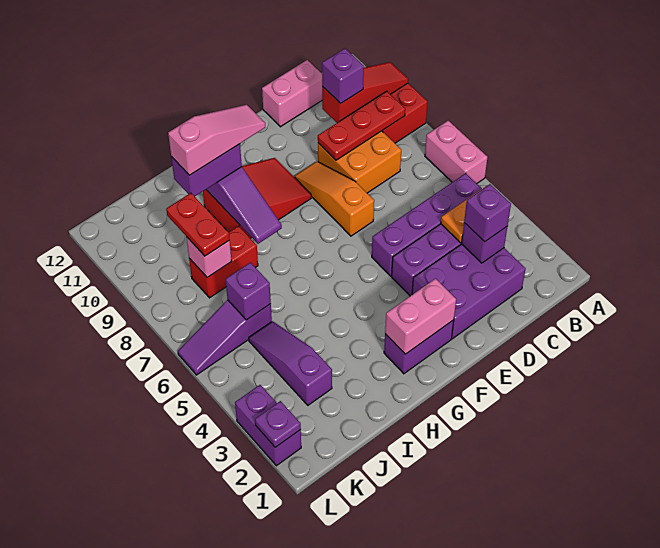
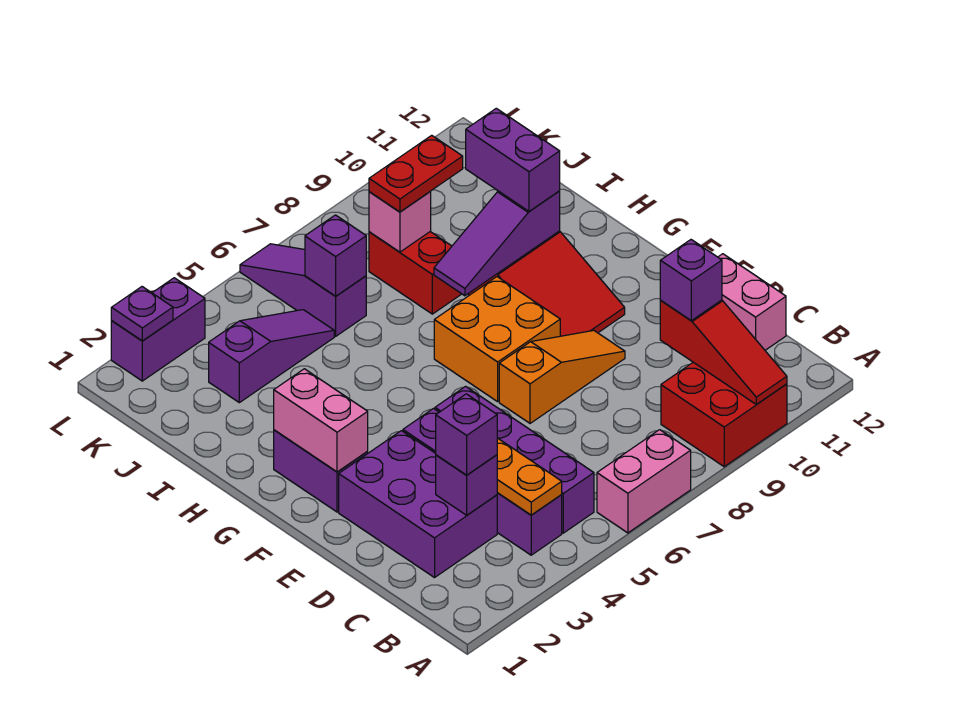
red plate B9:D9 level 2 -> none
orange brick C8:D9 level 1 -> orange brick F7:G8 level 1
pink slope G10:I10 level 4 top I -> none

